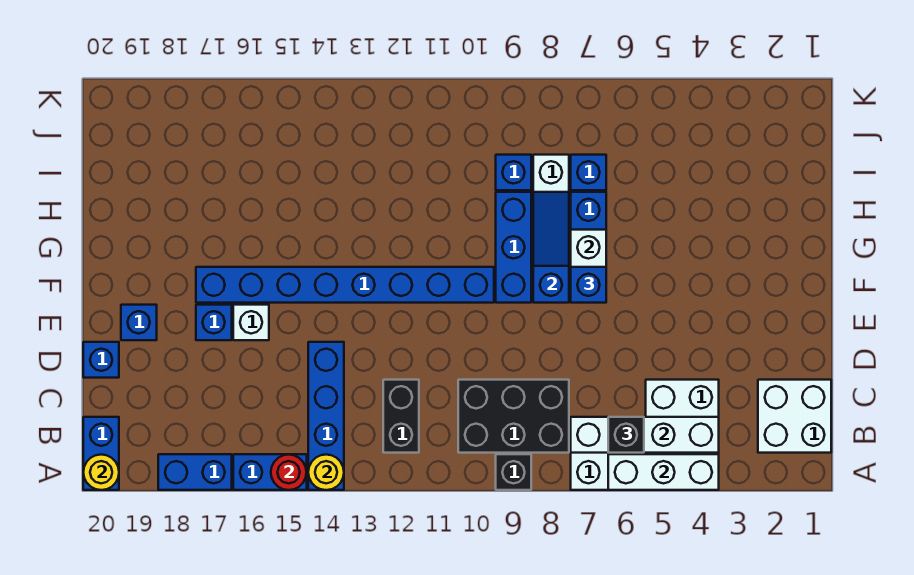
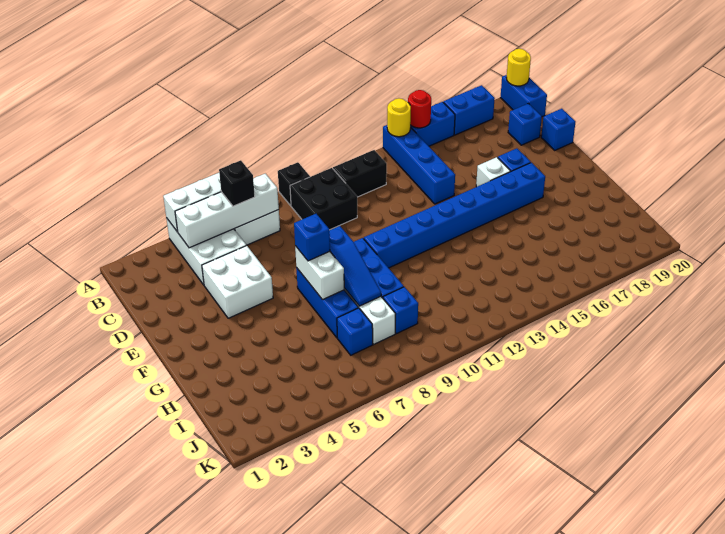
white brick B1:C2 level 1 -> white brick D4:E5 level 1
black brick B8:C10 level 1 -> black brick B9:C10 level 1
black brick B12:C12 level 1 -> black brick B11:B12 level 1
blue brick E19 level 1 -> blue brick C19 level 1

